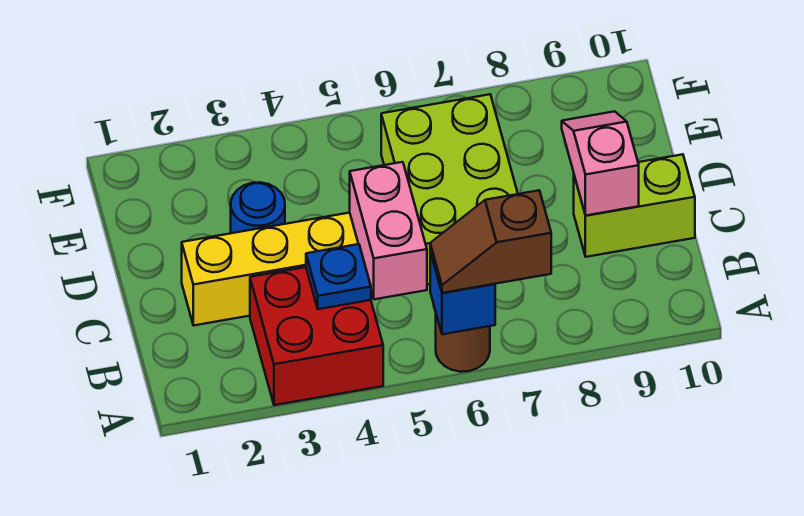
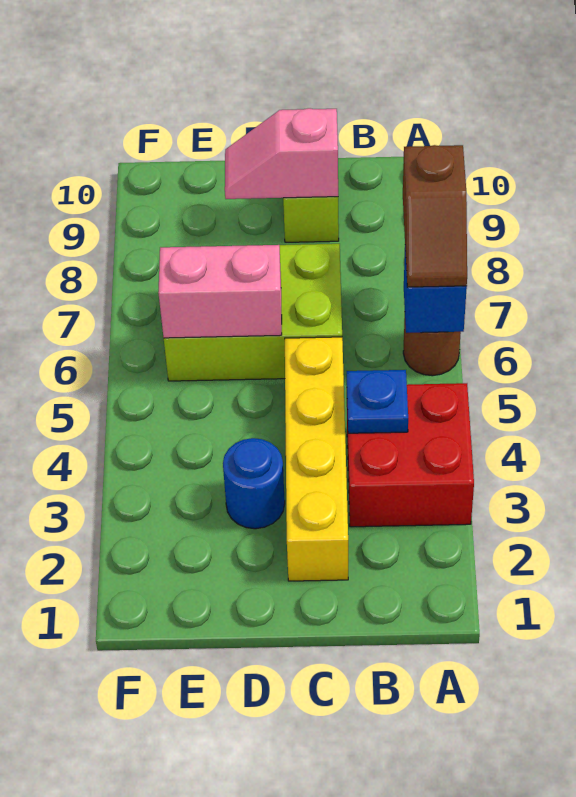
pink brick B5:C5 level 2 -> pink brick D6:E6 level 2

